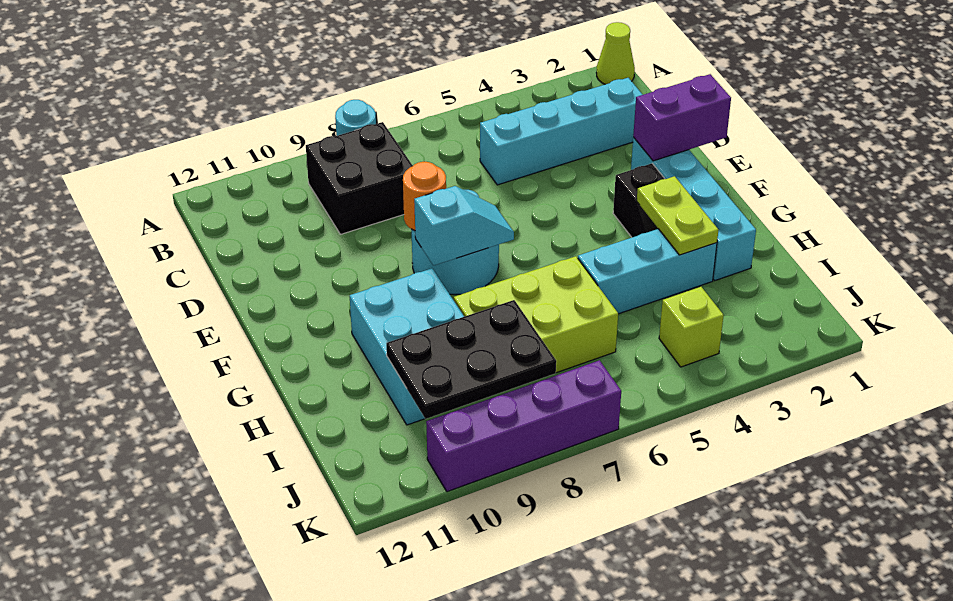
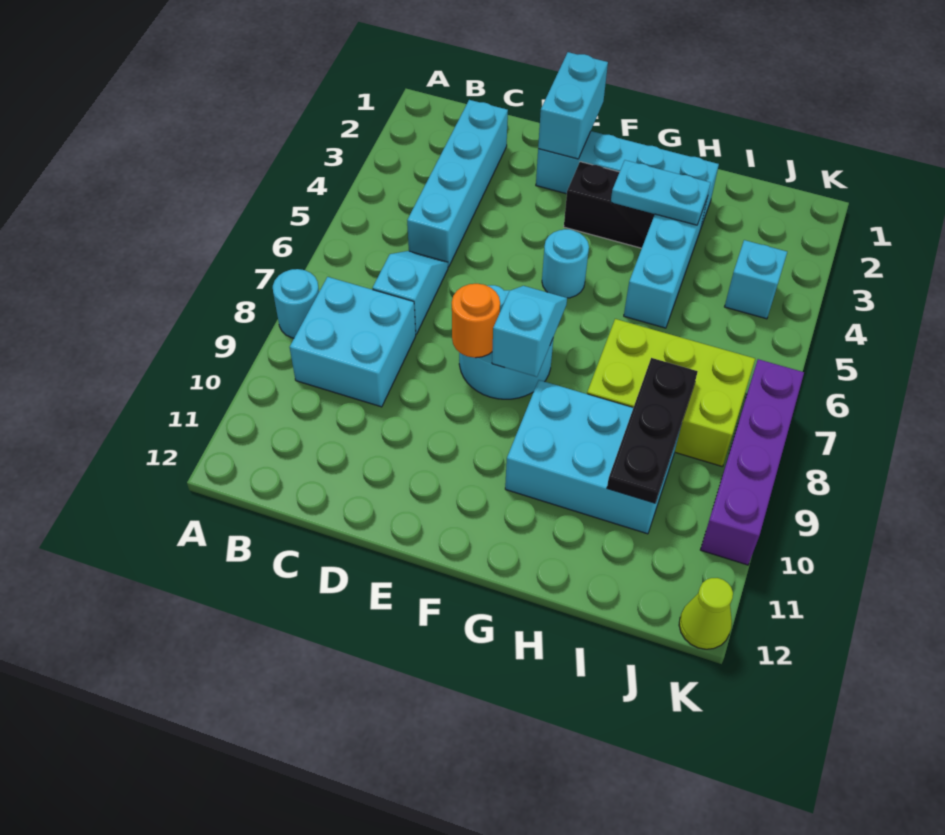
lime cone A1 level 1 -> lime cone K12 level 1
black brick B8:C9 level 1 -> cyan brick B8:C9 level 1
none -> cyan slope C6:C7 level 1 top 7
purple brick E1:E2 level 2 -> cyan brick E1:E2 level 2
none -> cyan round brick F5 level 1
lime plate G3:H3 level 2 -> cyan plate G3:H3 level 2
lime brick H6:I8 level 1 -> lime brick H7:J8 level 1
black plate I8:J10 level 2 -> black plate I8:I10 level 2
lime brick J4 level 1 -> cyan brick J4 level 1

